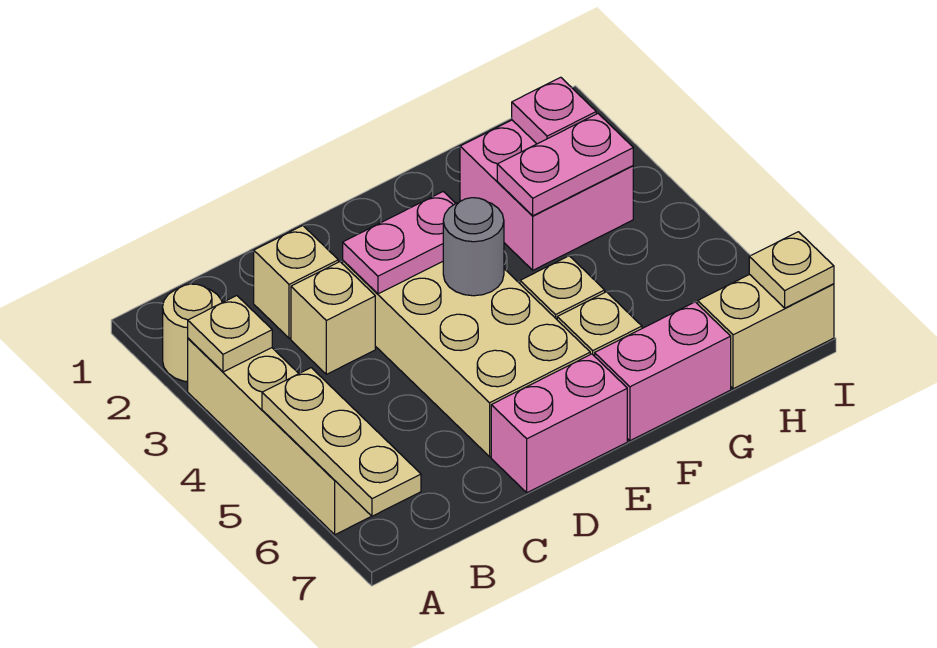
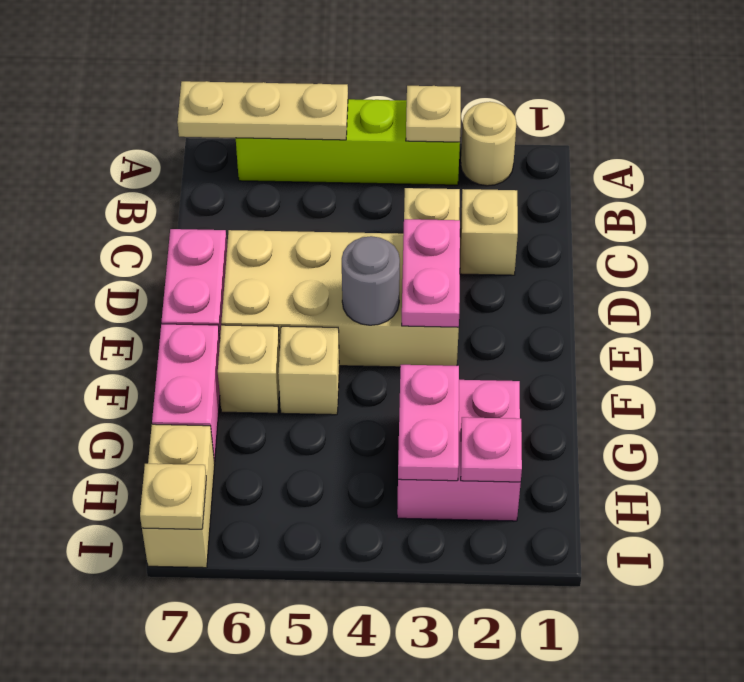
tan brick A3:A6 level 1 -> lime brick A3:A6 level 1

